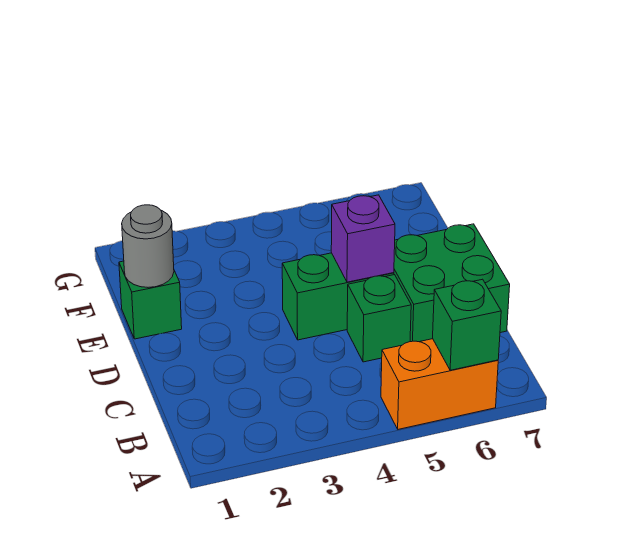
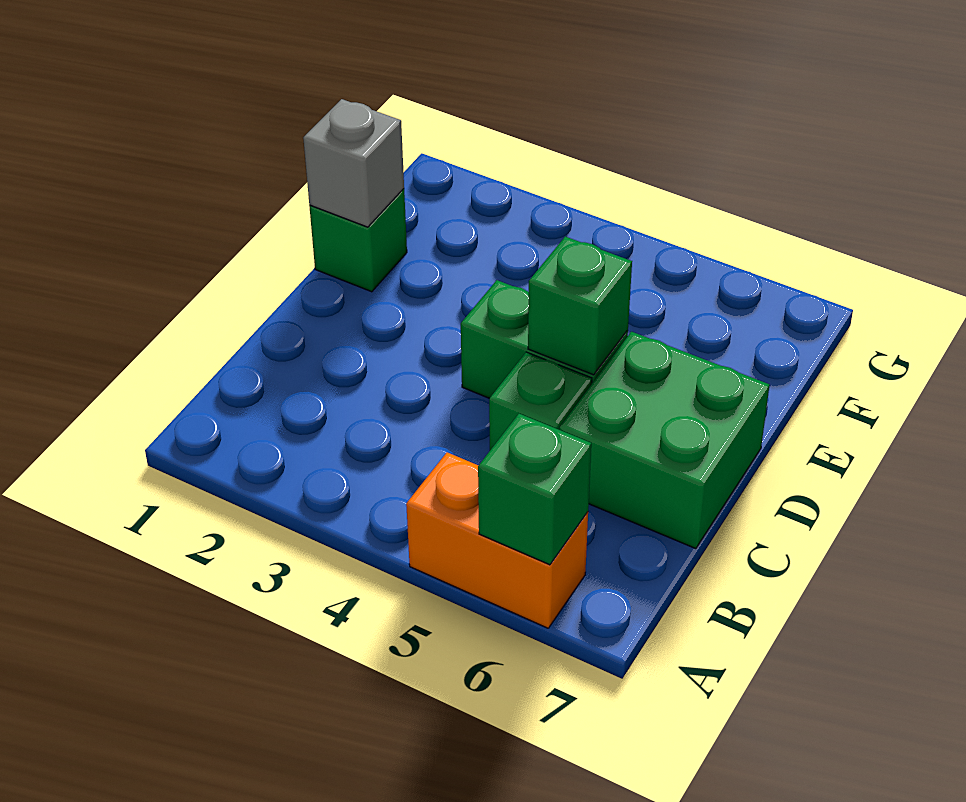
purple brick D5 level 2 -> green brick D5 level 2
grey round brick E1 level 2 -> grey brick E1 level 2

